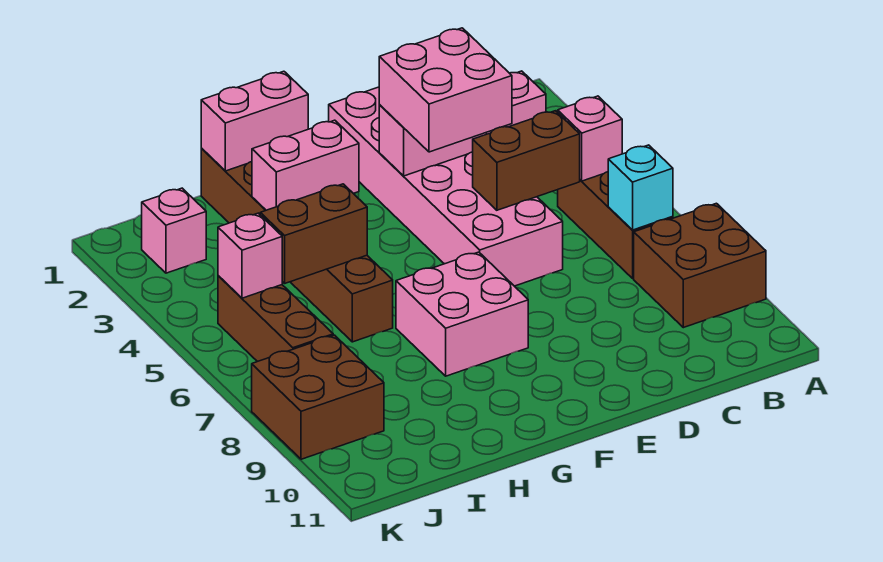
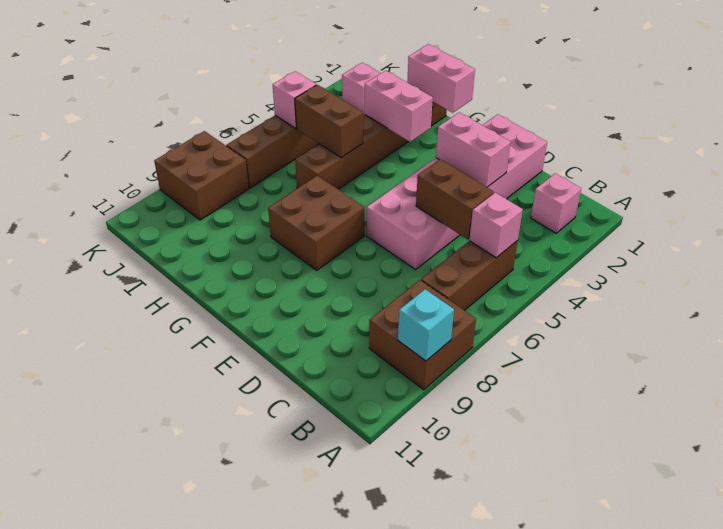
cyan brick B7 level 2 -> cyan brick A9 level 2
pink brick D3:E4 level 3 -> none
pink brick F7:G8 level 1 -> brown brick F7:G8 level 1

